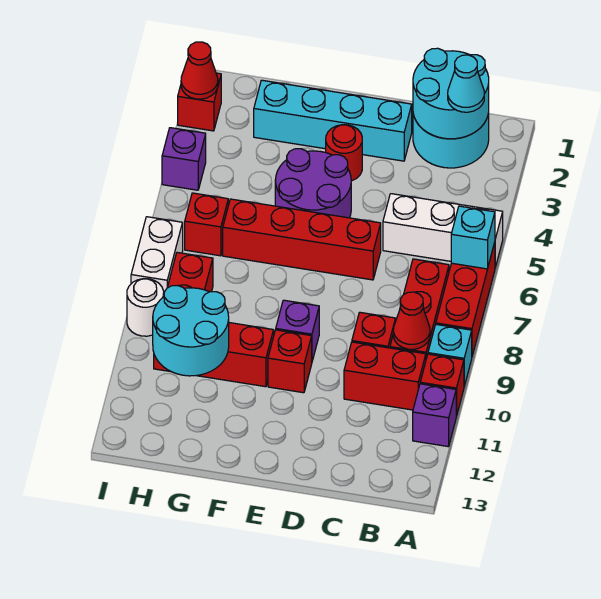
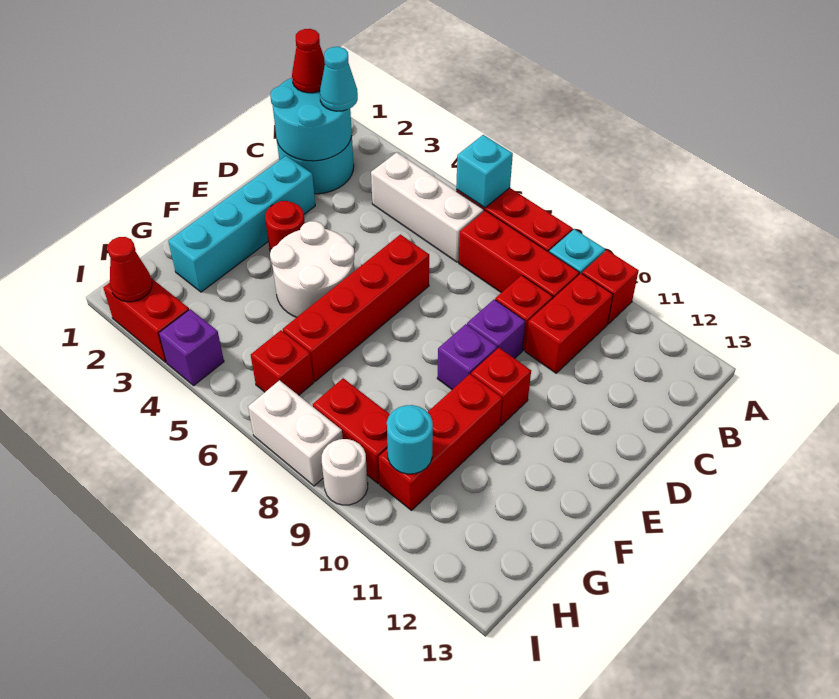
white brick A5:C5 level 1 -> white brick B4:B6 level 1
purple brick A11 level 1 -> purple brick D9 level 1
red cone B9 level 2 -> red cone B1 level 3
purple round brick E4:F5 level 1 -> white round brick E4:F5 level 1
cyan round brick G10:H11 level 2 -> cyan round brick H10 level 2
red brick I2 level 1 -> red brick I2:I3 level 1

